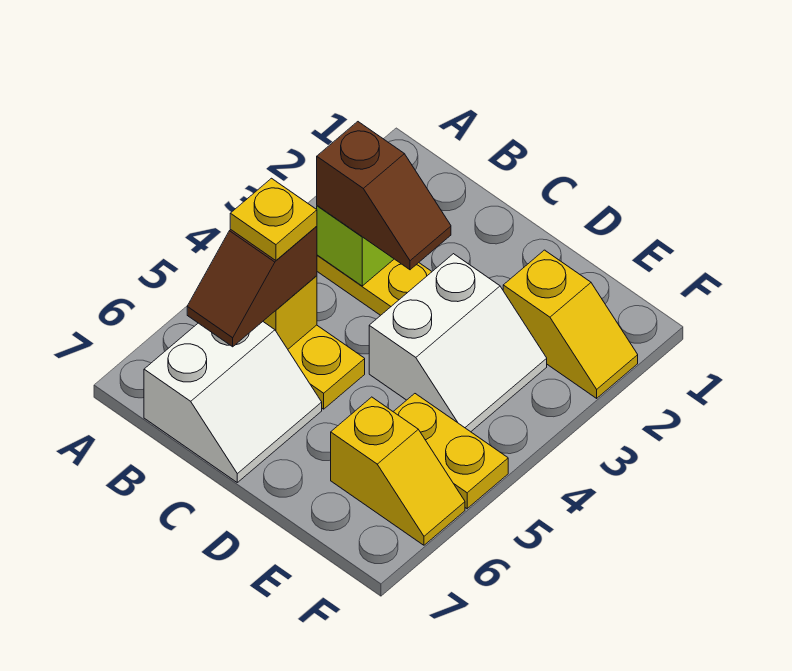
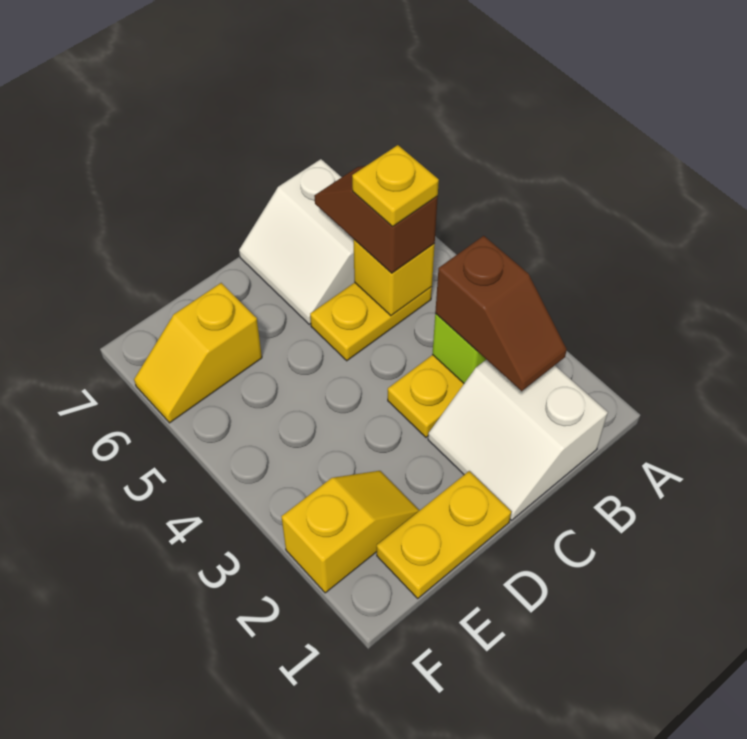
brown slope B3:C3 level 3 top B -> brown slope B2:B3 level 3 top 3
white slope D3:E4 level 1 top D -> white slope B1:C2 level 1 top B
yellow slope E2:F2 level 1 top E -> yellow slope E2:F2 level 1 top F
yellow plate E5:F5 level 1 -> yellow plate D1:E1 level 1

